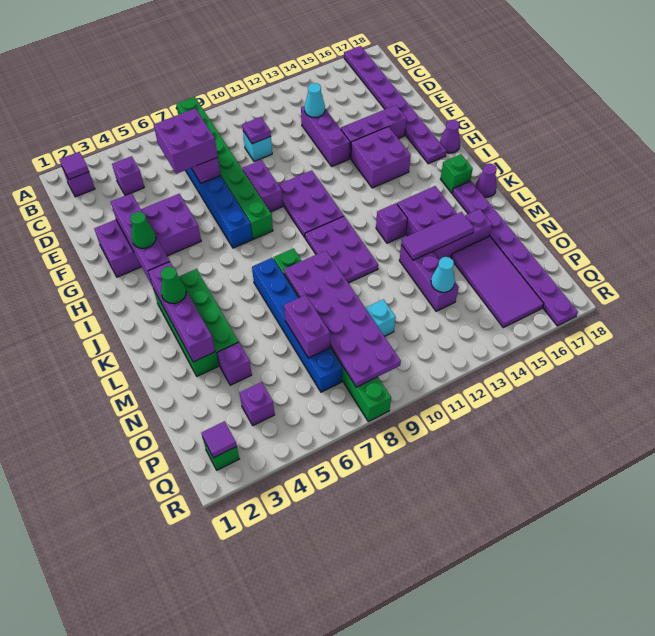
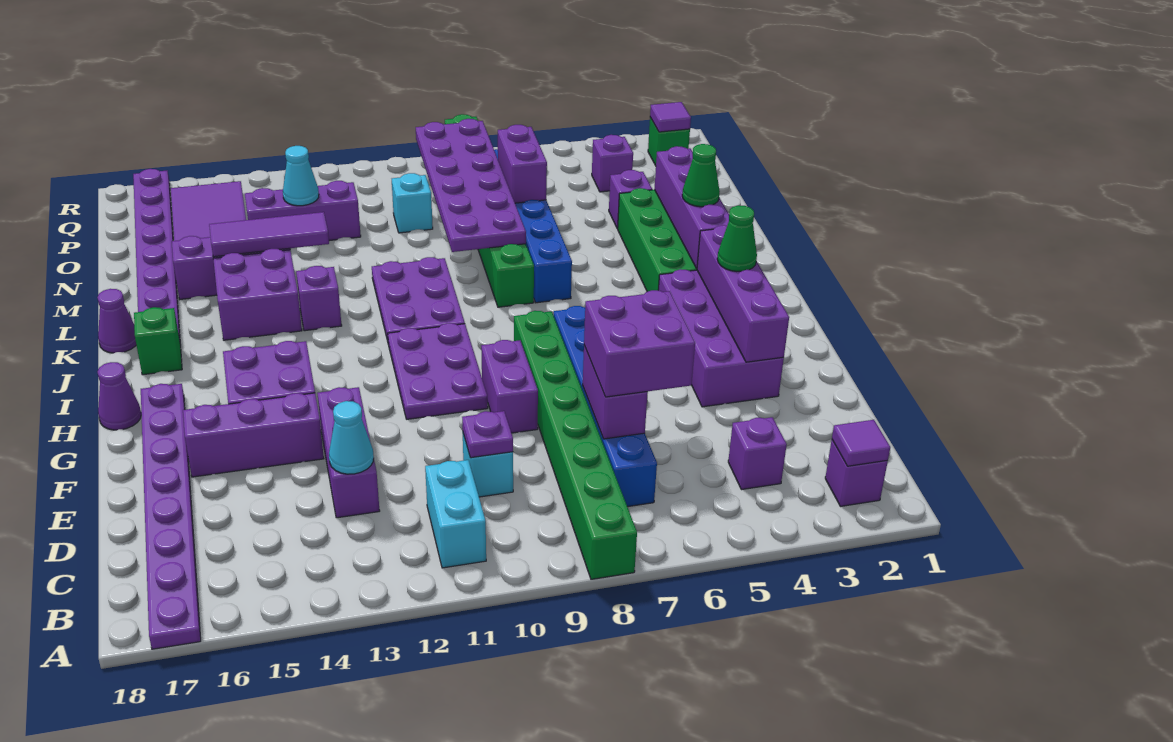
none -> cyan brick B11:C11 level 1
purple brick F2:G5 level 1 -> purple brick F3:I4 level 1
purple brick M13:O13 level 1 -> purple brick O12:O14 level 1

